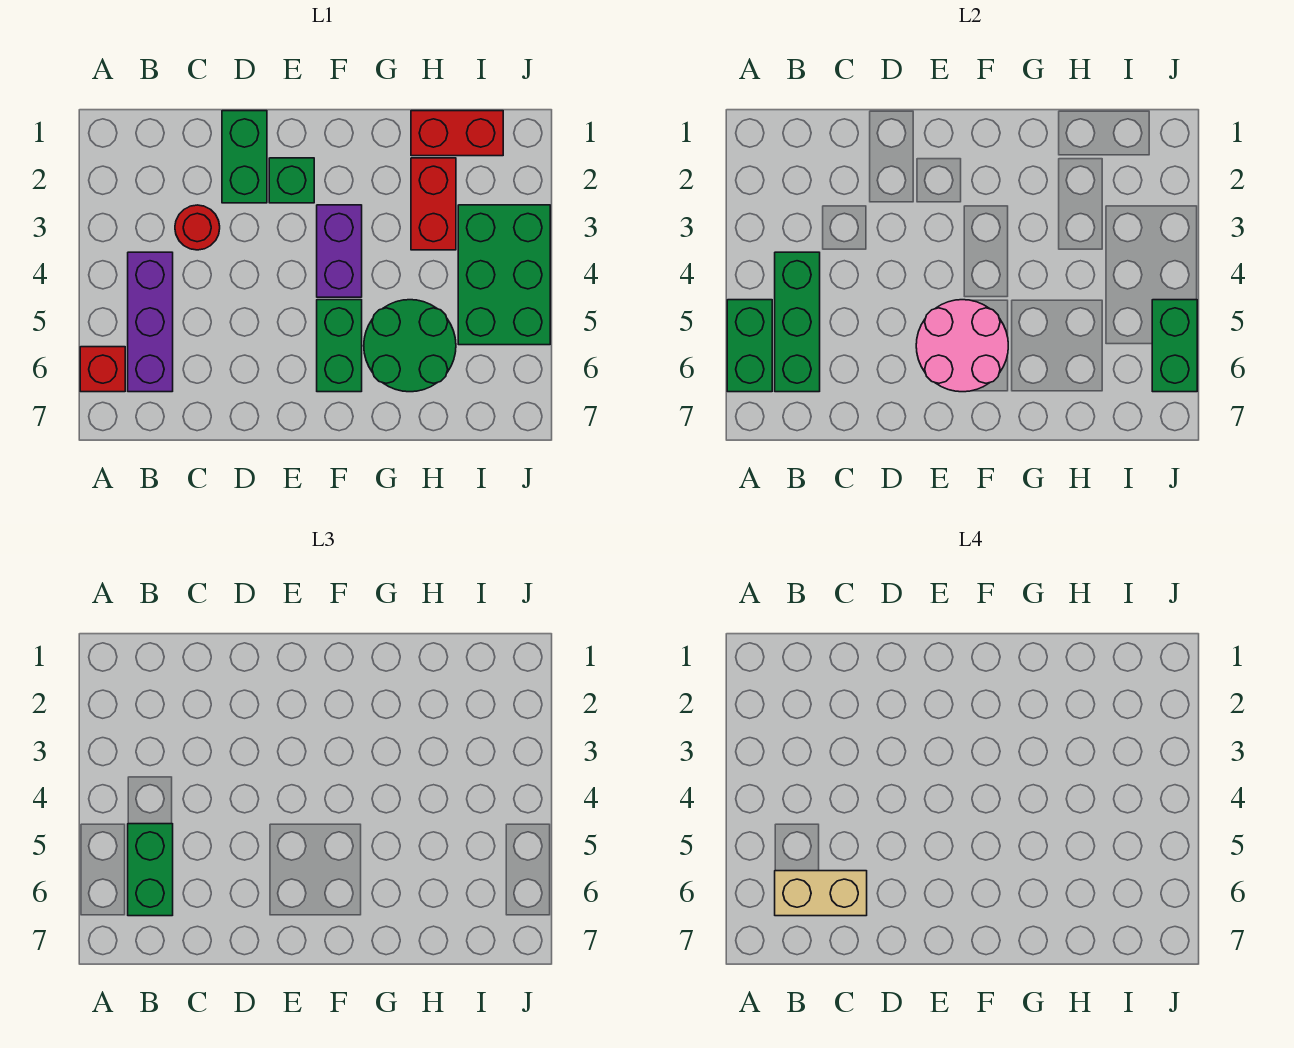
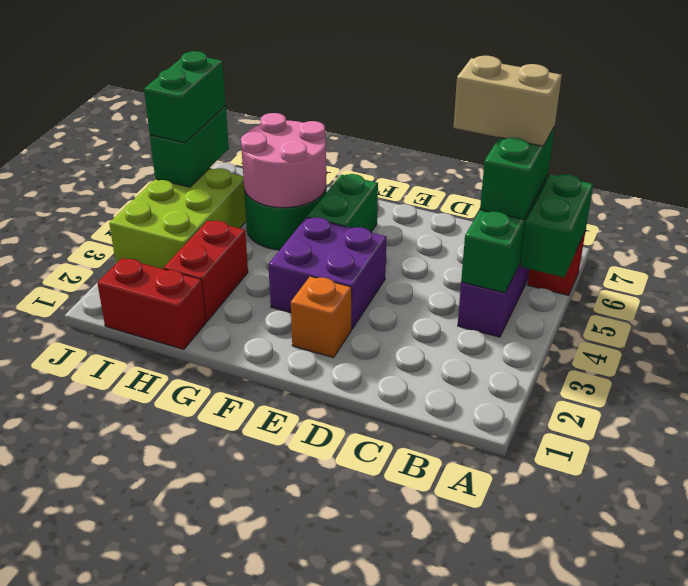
red round brick C3 level 1 -> none
green brick D1:D2 level 1 -> green brick J5:J6 level 3
green brick E2 level 1 -> orange brick E2 level 1
pink round brick E5:F6 level 2 -> pink round brick G5:H6 level 2
purple brick F3:F4 level 1 -> purple brick E3:F4 level 1
green brick I3:J5 level 1 -> lime brick I3:J5 level 1

